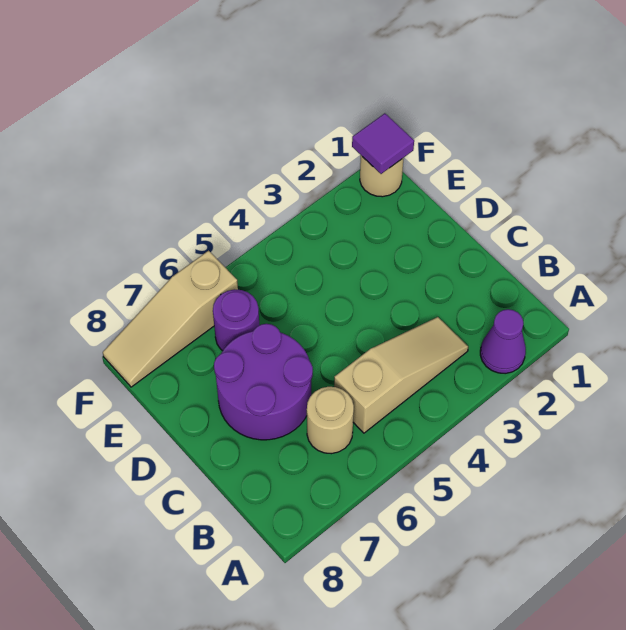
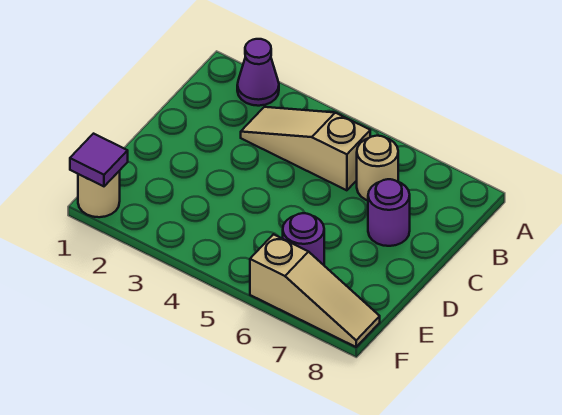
purple round brick C6:D7 level 1 -> purple round brick C7 level 1

